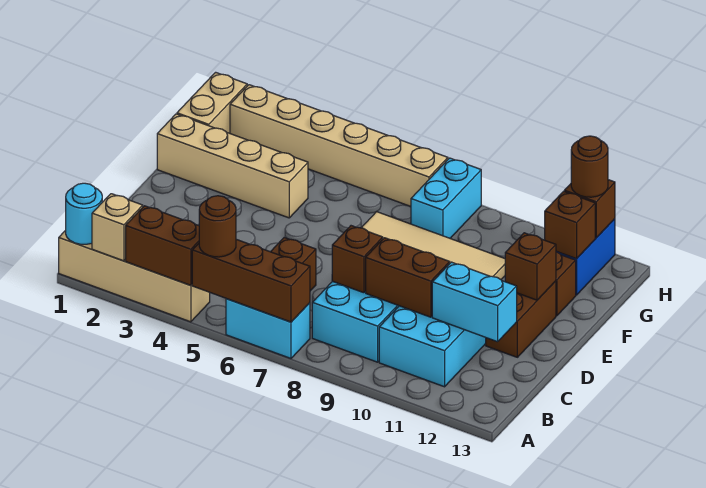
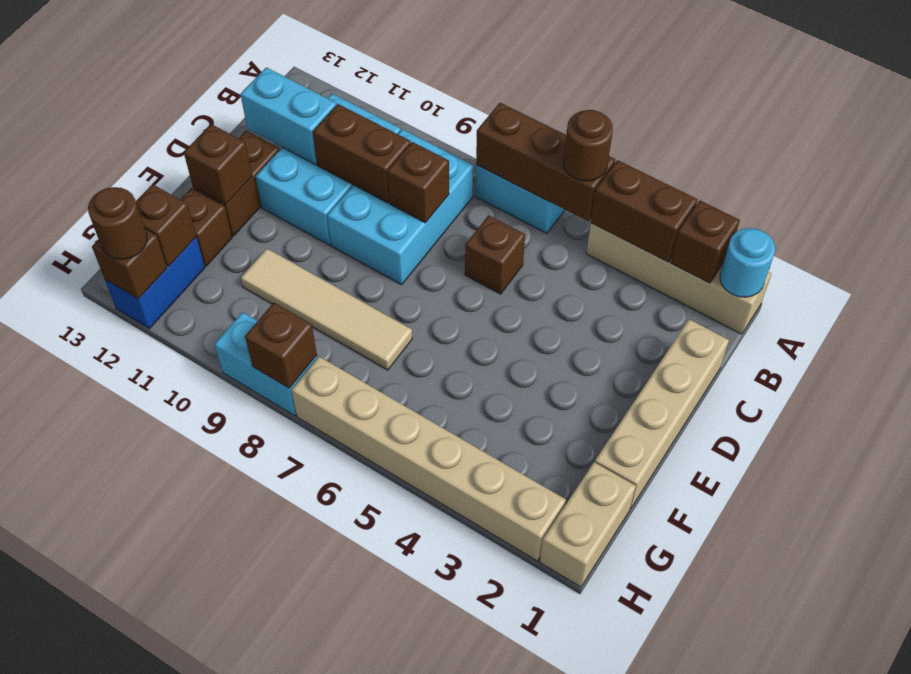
tan brick A2 level 2 -> brown brick A2 level 2
tan brick F1:F4 level 1 -> tan brick C1:F1 level 1
cyan brick G8:H8 level 1 -> cyan brick H8:H9 level 1
none -> brown brick H8 level 2

